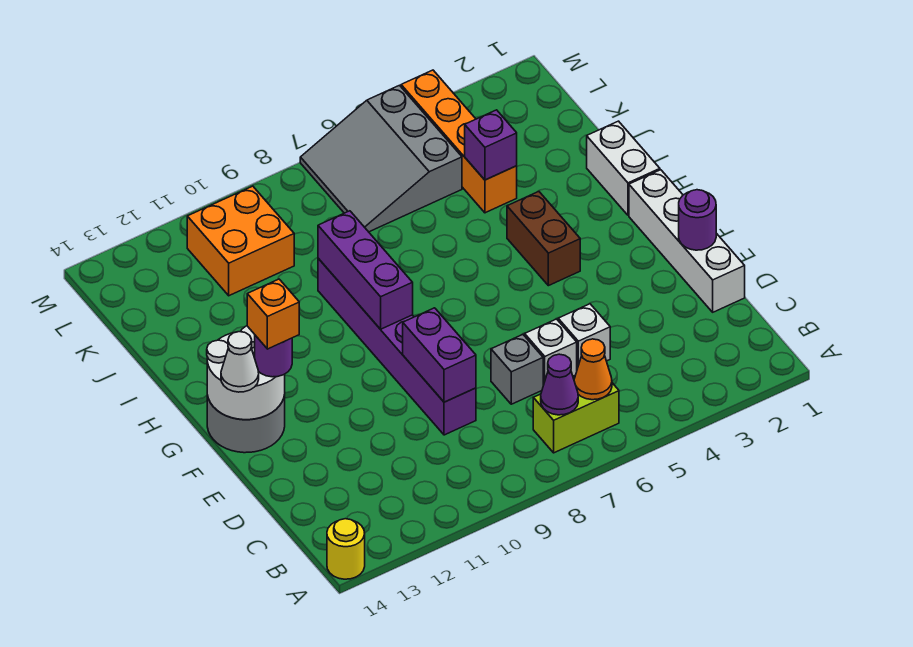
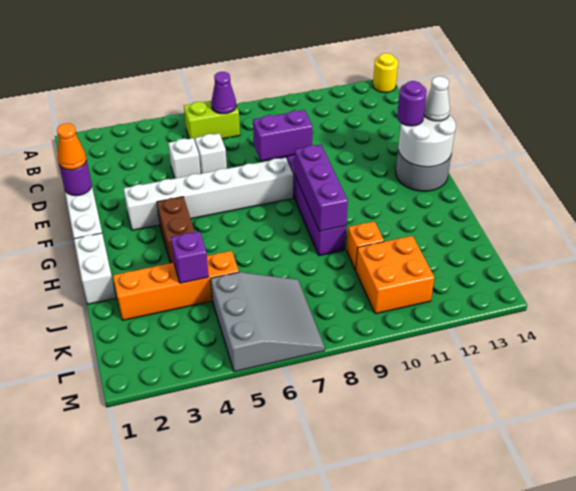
orange cone B6 level 2 -> orange cone E1 level 3
grey brick D7 level 1 -> none
purple brick D9:E9 level 2 -> purple brick E8:E9 level 2
none -> white brick F3:F8 level 1
orange brick F13 level 4 -> orange brick J10 level 1
orange brick J4:M4 level 1 -> orange brick J2:J5 level 1

